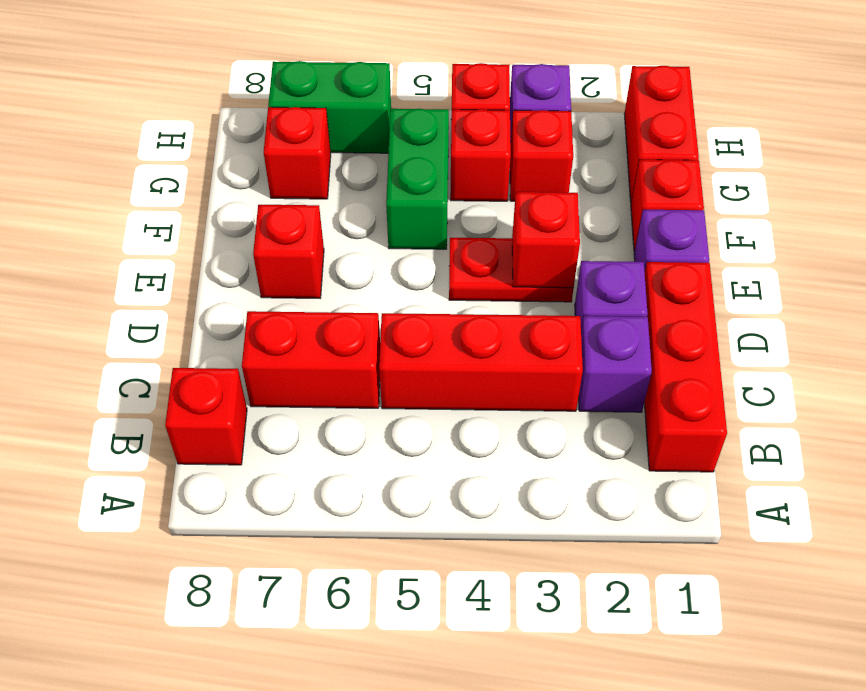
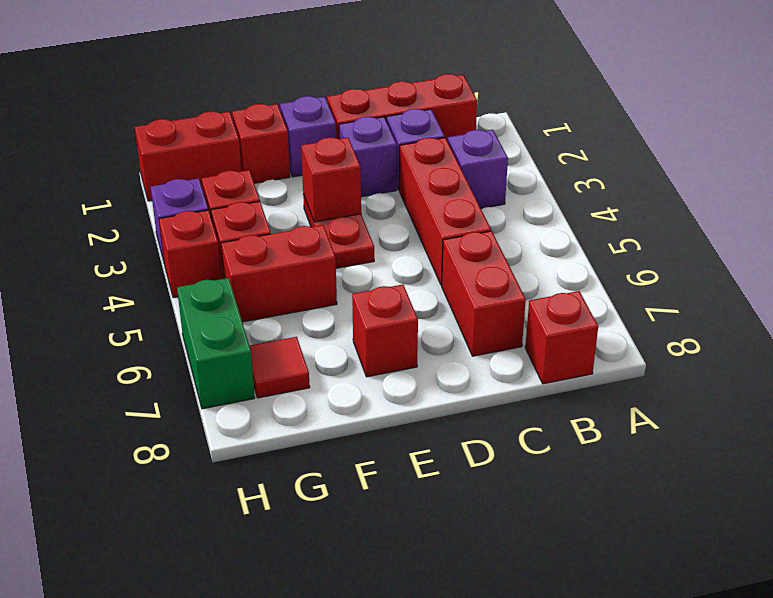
none -> purple brick B3 level 1
green brick F5:G5 level 1 -> red brick F5:G5 level 1
red brick G7 level 1 -> red tile G7 level 1

